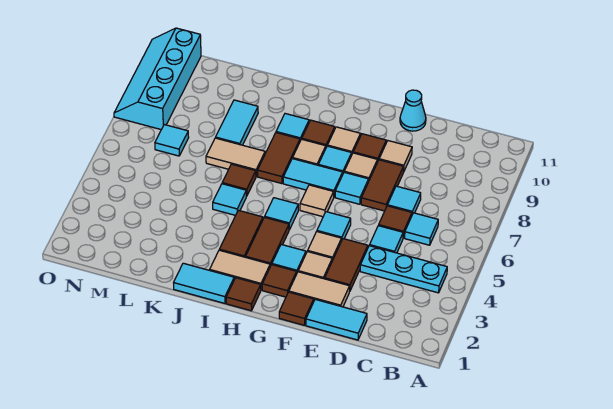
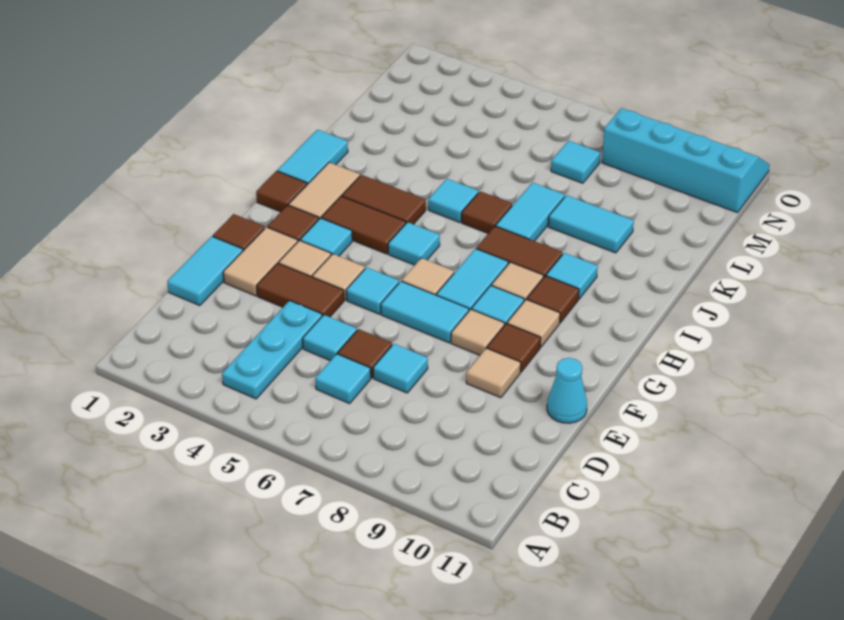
brown tile E7:E8 level 1 -> none
cyan tile F7 level 1 -> cyan tile F6:F7 level 1
tan tile J7:K7 level 1 -> cyan tile J7:K7 level 1

